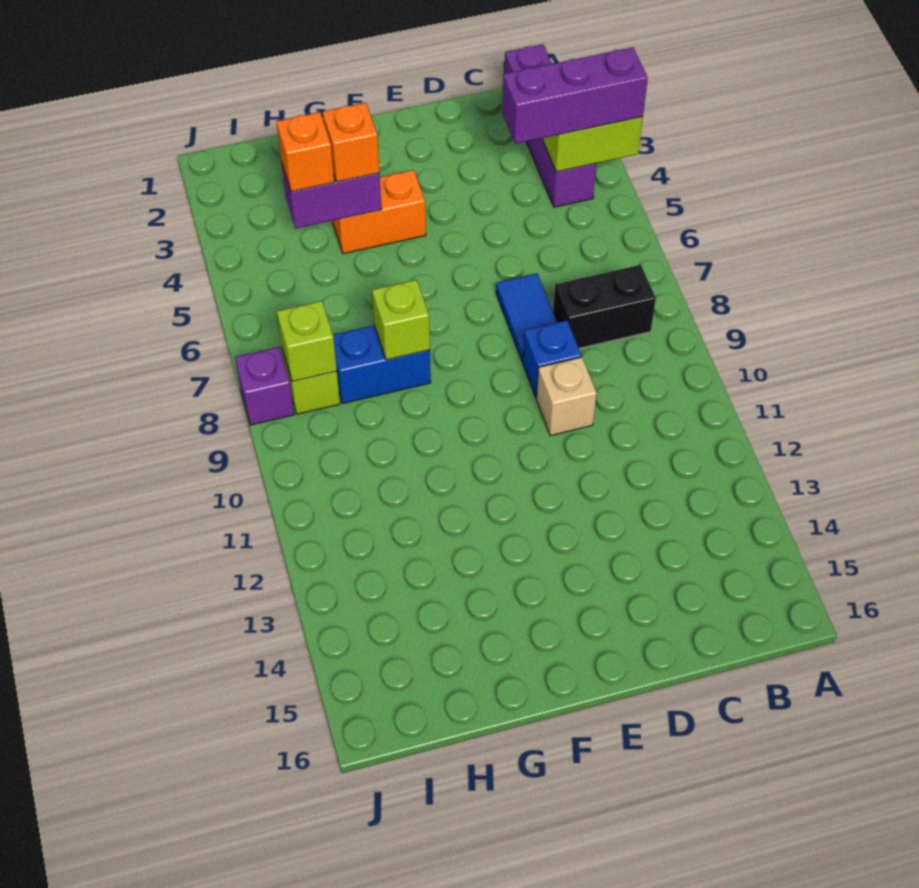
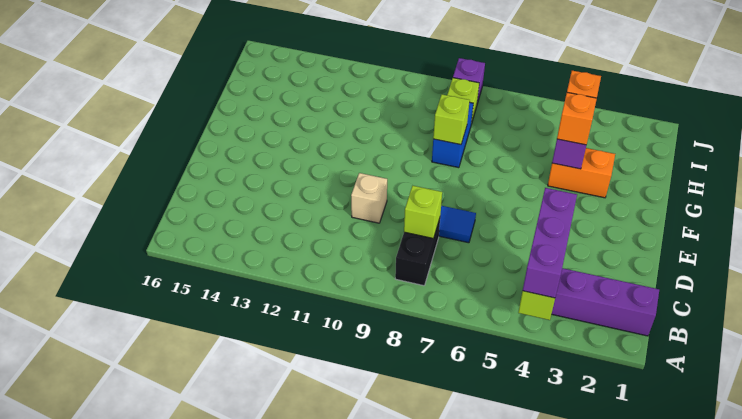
blue brick D9 level 1 -> none
orange brick F4:G4 level 1 -> orange brick G3:G4 level 1
lime brick I8 level 2 -> lime brick C8 level 2

